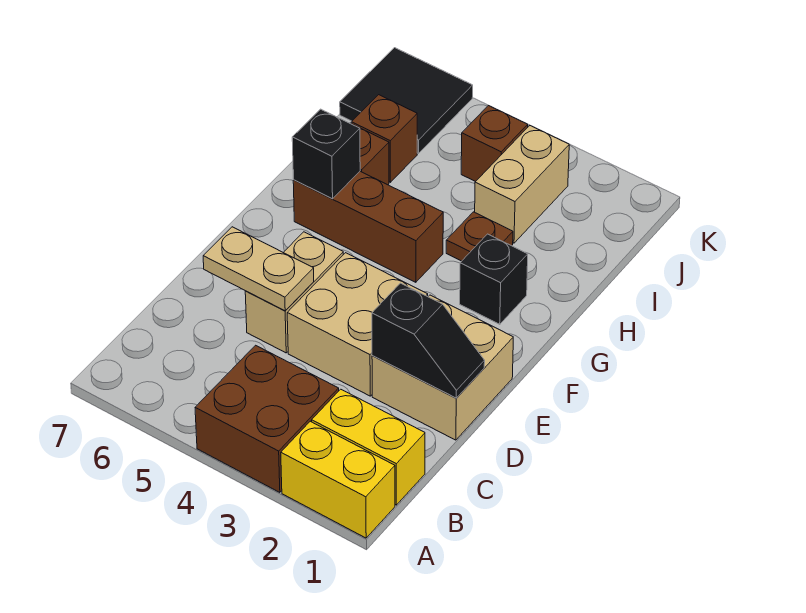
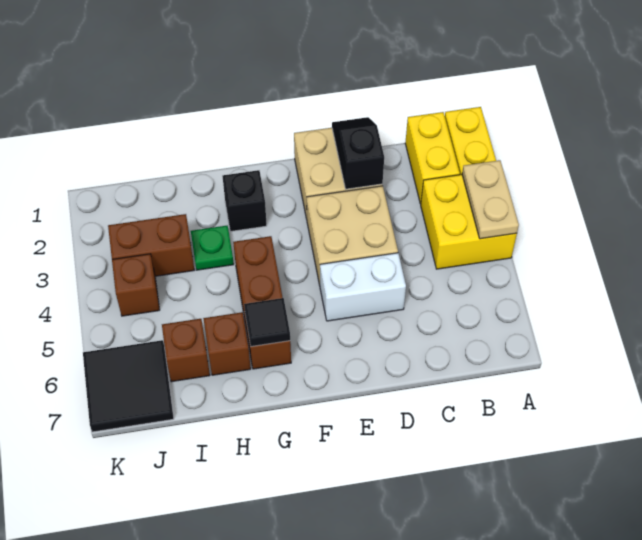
brown brick A3:B4 level 1 -> yellow brick A3:B4 level 1
tan brick D5:E5 level 1 -> white brick D5:E5 level 1
tan plate D5:D6 level 2 -> tan plate A3:A4 level 2
black brick G6 level 2 -> black tile G6 level 2
brown plate H3 level 1 -> green plate H3 level 1
tan brick I3:J3 level 1 -> brown brick I3:J3 level 1

